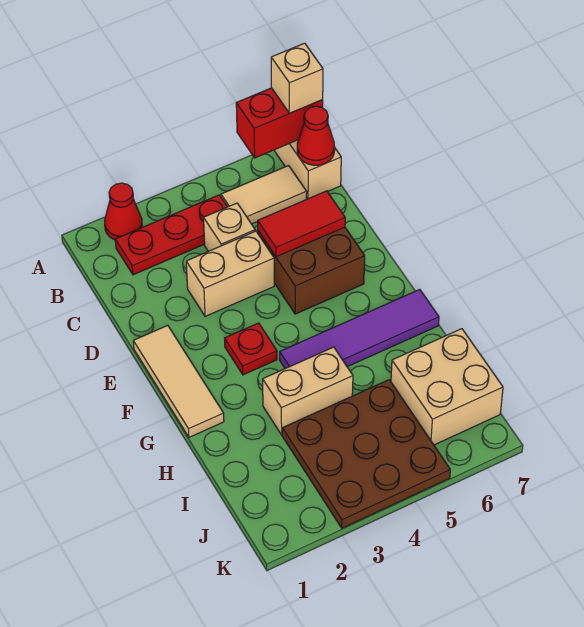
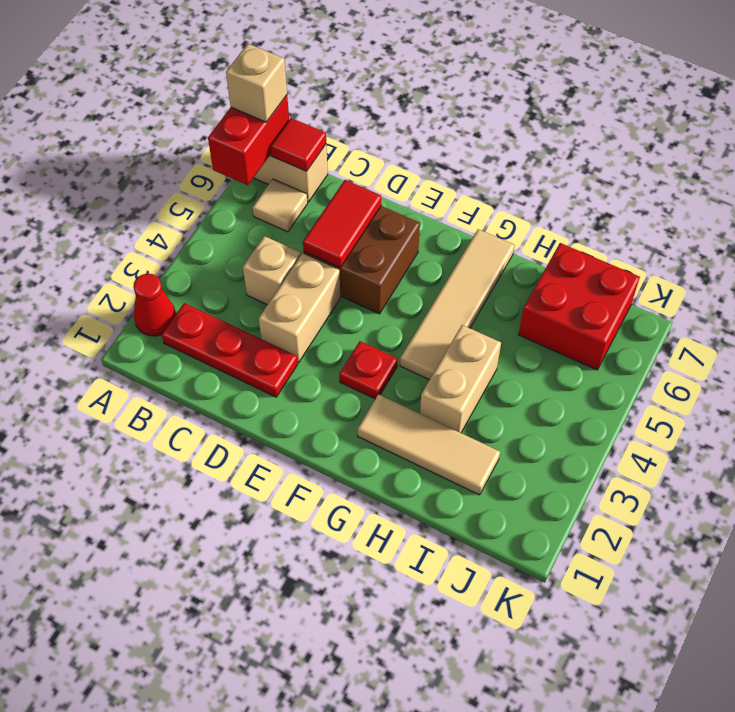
red plate B2:B4 level 1 -> red plate B2:D2 level 1
tan tile B5:B6 level 1 -> tan tile B6 level 1
red cone B7 level 2 -> red tile B7 level 2
tan tile E1:G1 level 1 -> tan tile G2:I2 level 1
purple tile G4:G7 level 1 -> tan tile G4:G7 level 1
brown plate I3:K5 level 1 -> none
tan brick I6:J7 level 1 -> red brick I6:J7 level 1

